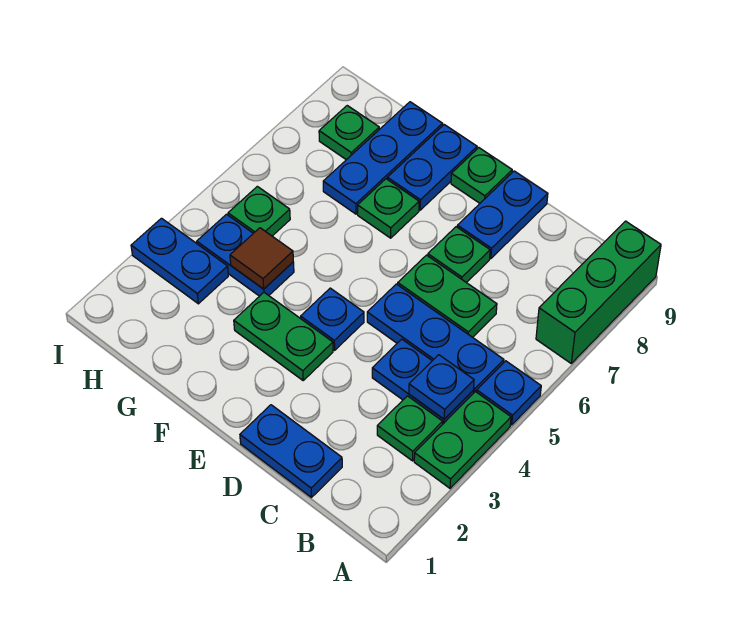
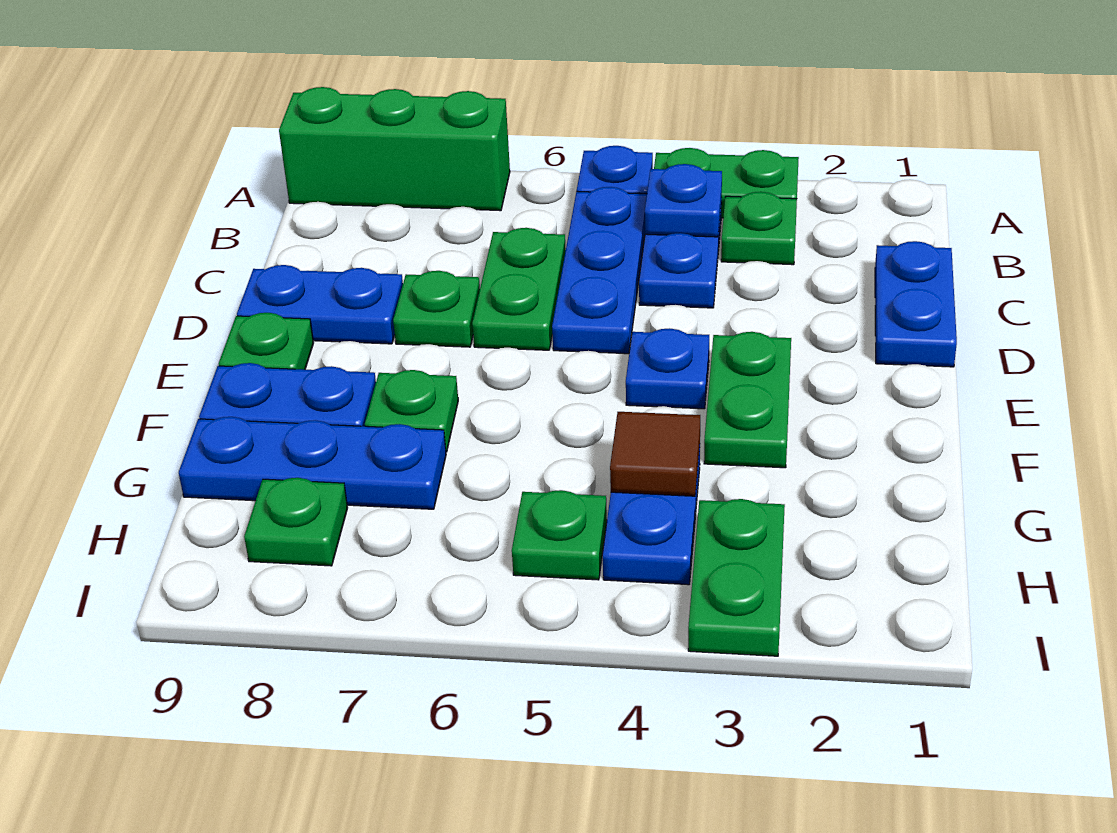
blue plate H3:I3 level 1 -> green plate H3:I3 level 1

